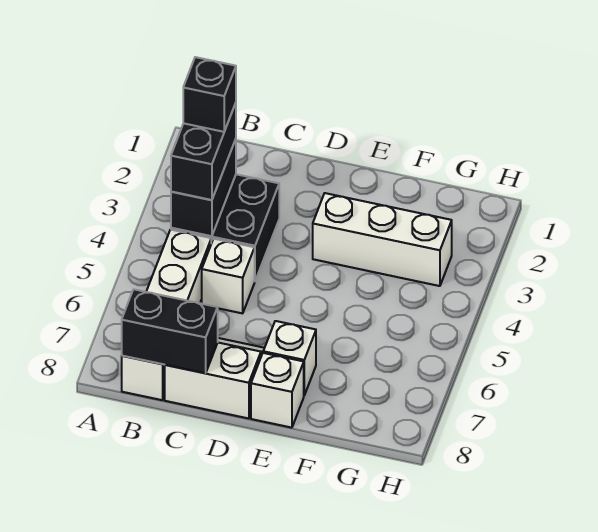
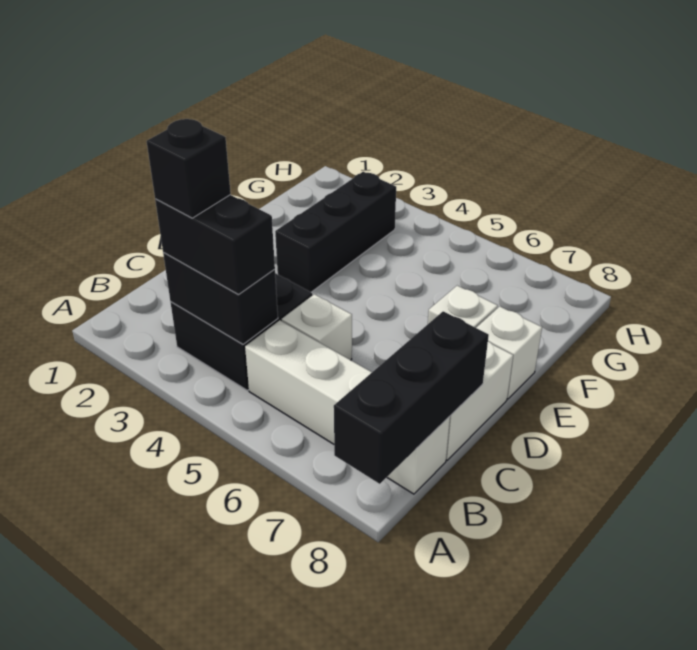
black brick B8:C8 level 2 -> black brick A8:C8 level 2
white brick E3:G3 level 1 -> black brick E3:G3 level 1

